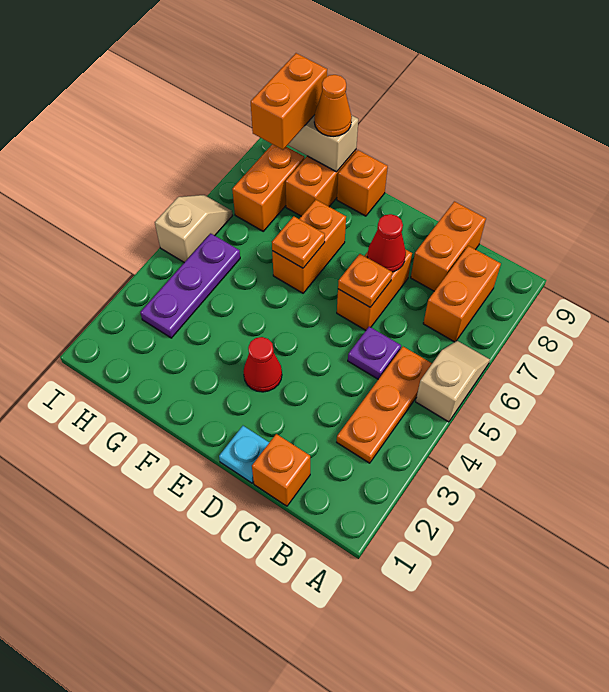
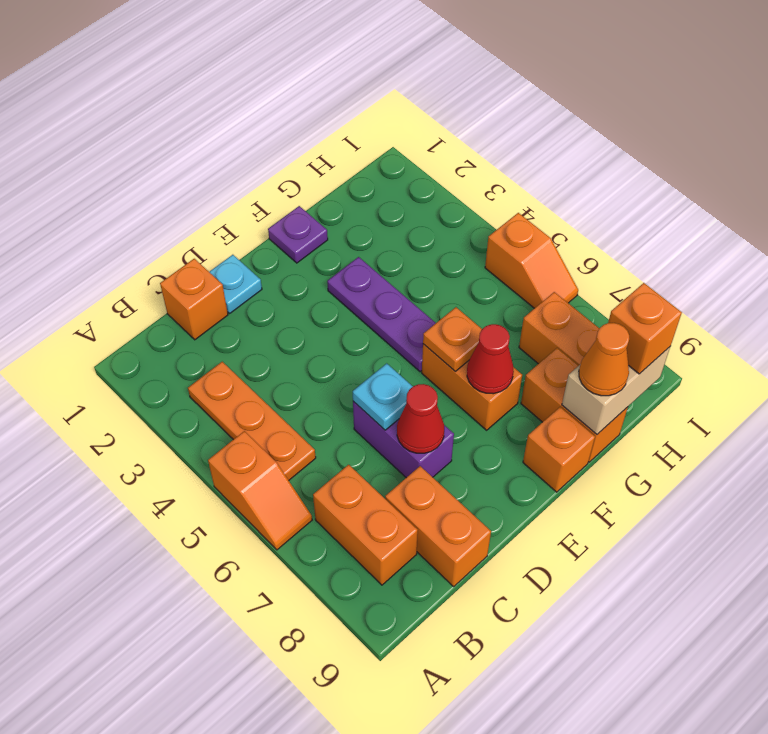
tan slope A5:A6 level 1 top 5 -> orange slope A5:A6 level 1 top 5
purple plate C5 level 1 -> purple plate F1 level 1
orange brick D6:D7 level 1 -> purple brick D6:D7 level 1
orange plate D6 level 2 -> cyan plate D6 level 2
red cone E3 level 1 -> red cone F7 level 2
purple plate H3:H5 level 1 -> purple plate F3:F5 level 1
orange brick H8:H9 level 3 -> orange brick H9 level 3
tan slope I5:I6 level 1 top 5 -> orange slope I5:I6 level 1 top 5

